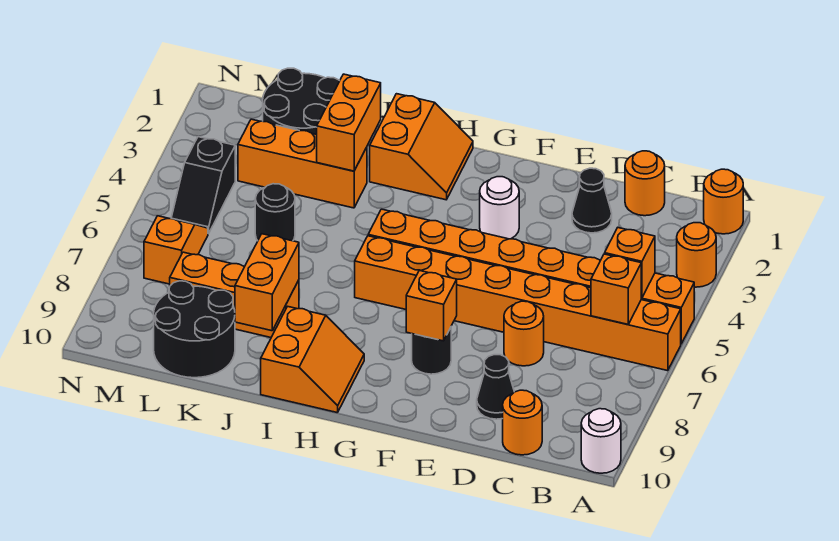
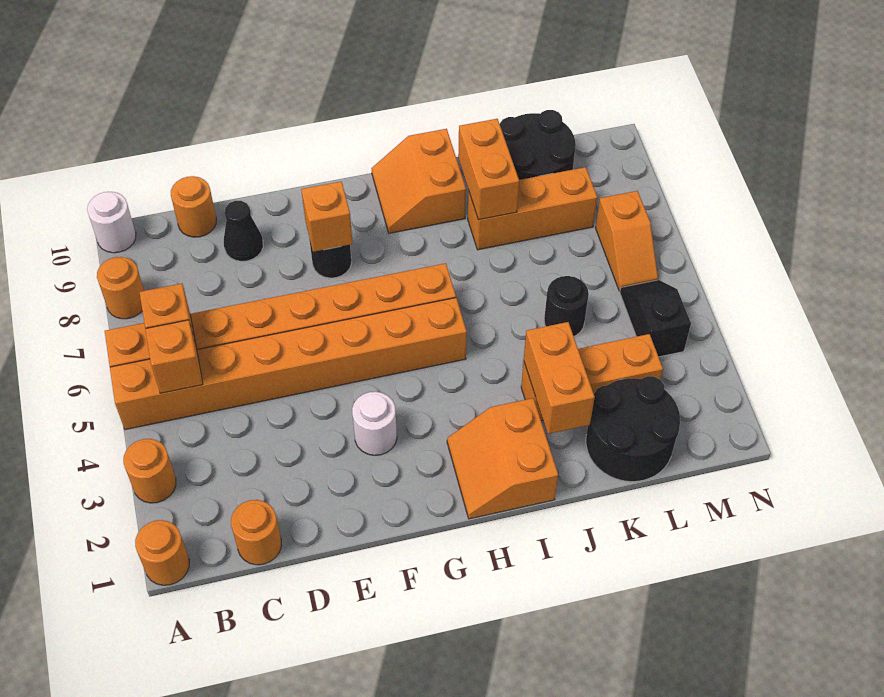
black cone D2 level 1 -> none
orange round brick D7 level 1 -> orange round brick A8 level 1

